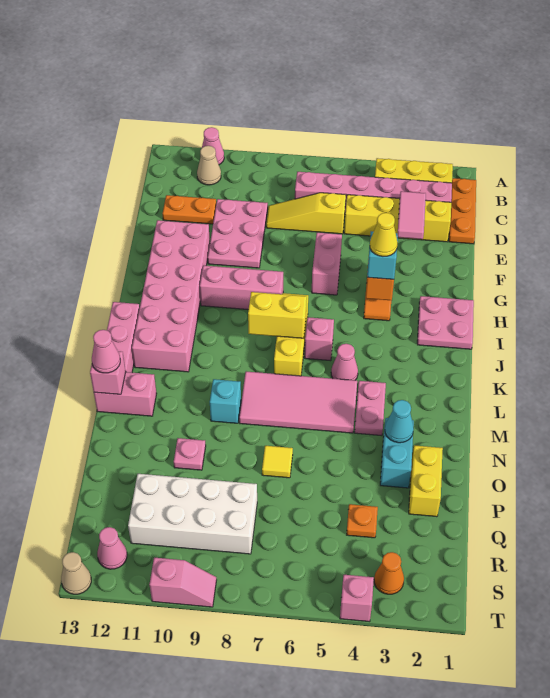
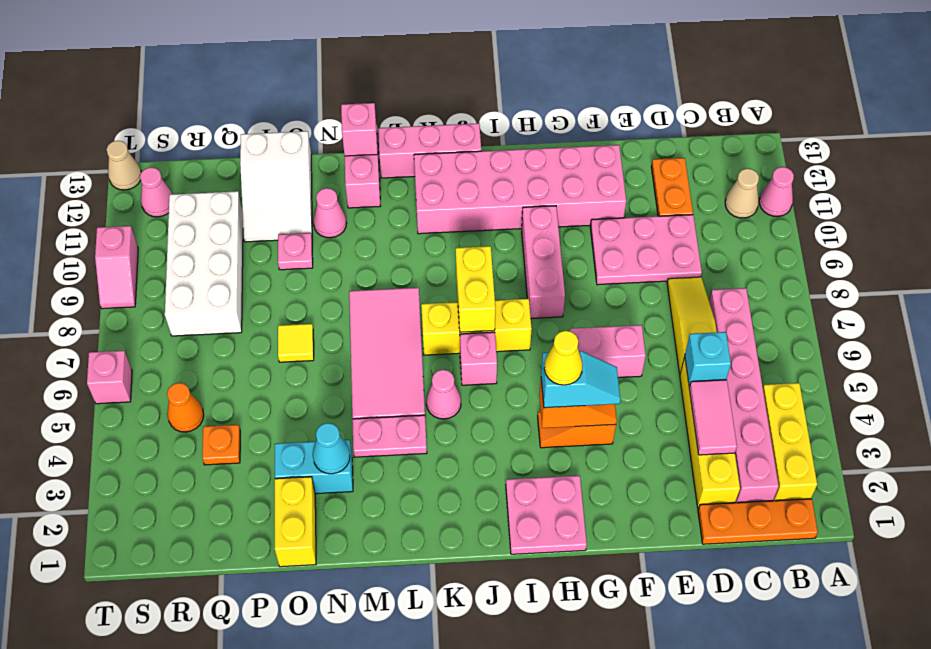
pink tile D3:E3 level 2 -> pink tile D3:D4 level 2
cyan brick M9 level 1 -> cyan brick D5 level 2
pink cone M13 level 3 -> pink cone N11 level 1
yellow brick O2:P2 level 1 -> yellow brick O1:O2 level 1
none -> white slope O11:P13 level 1 top 13
orange cone S3 level 1 -> orange cone R5 level 1
pink brick T4 level 1 -> pink brick T6 level 1

